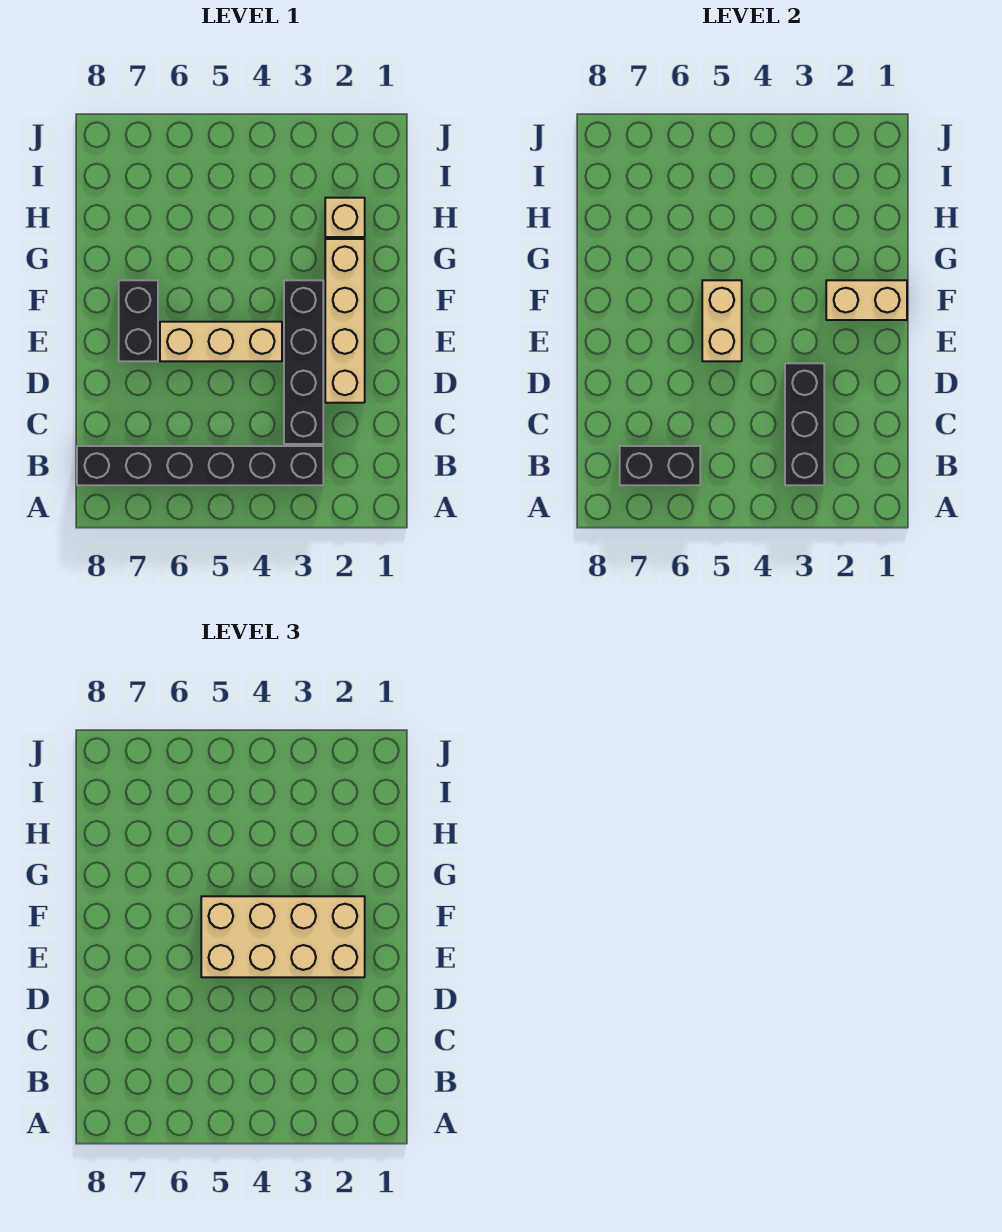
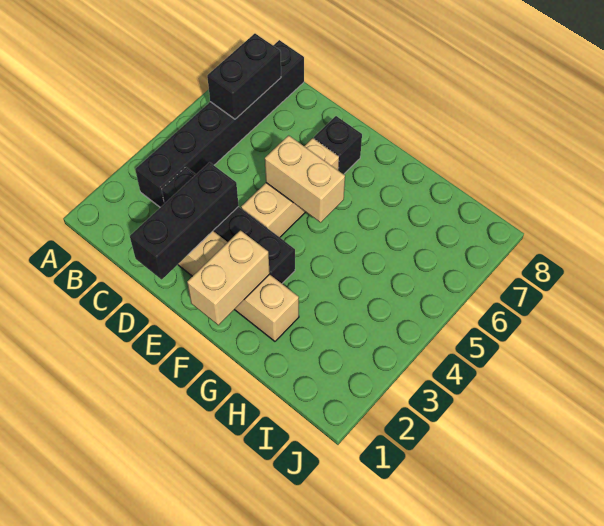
black brick B3:D3 level 2 -> black brick D1:D3 level 2
tan brick E2:F5 level 3 -> none
black brick E7:F7 level 1 -> black brick E7 level 1
tan brick H2 level 1 -> none

